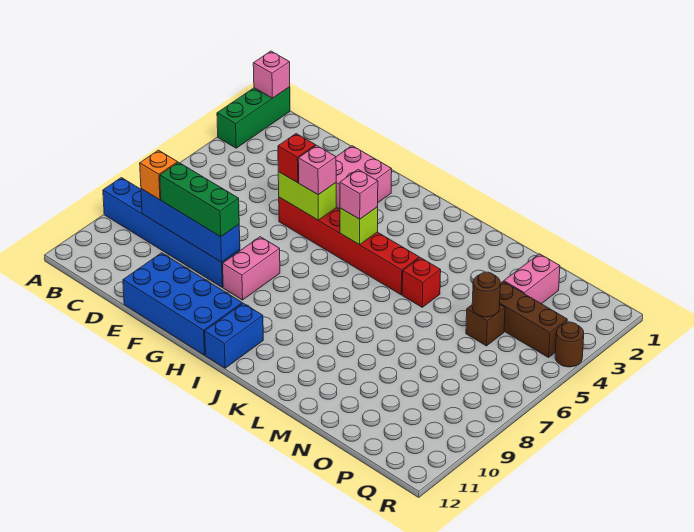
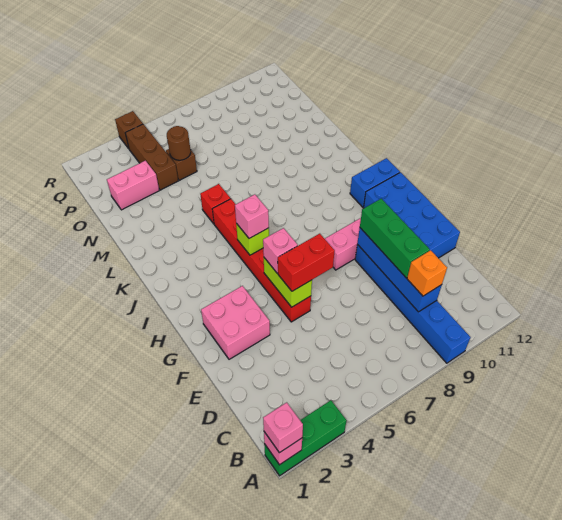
none -> pink brick A1 level 3
red brick F5 level 3 -> red brick F5:F6 level 3
brown round brick R4 level 1 -> brown brick R4 level 1

